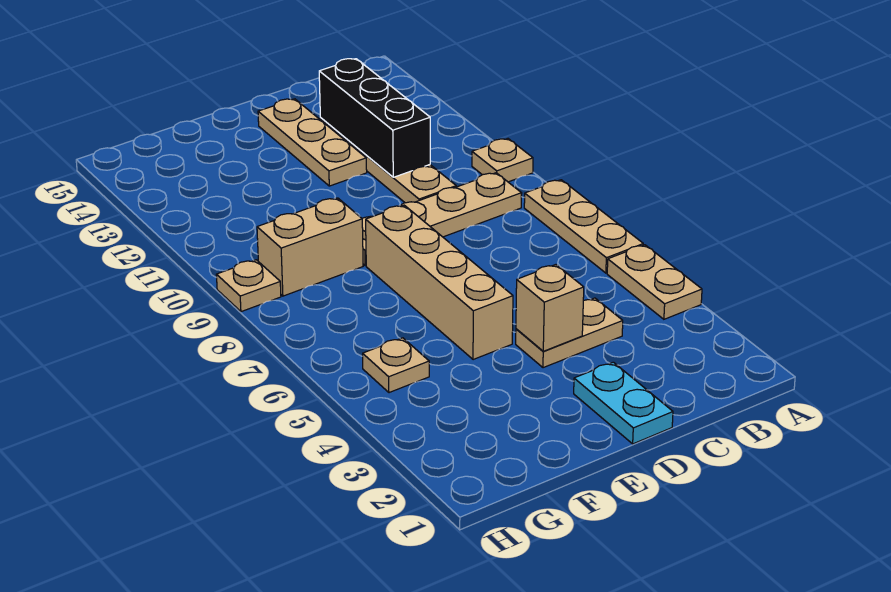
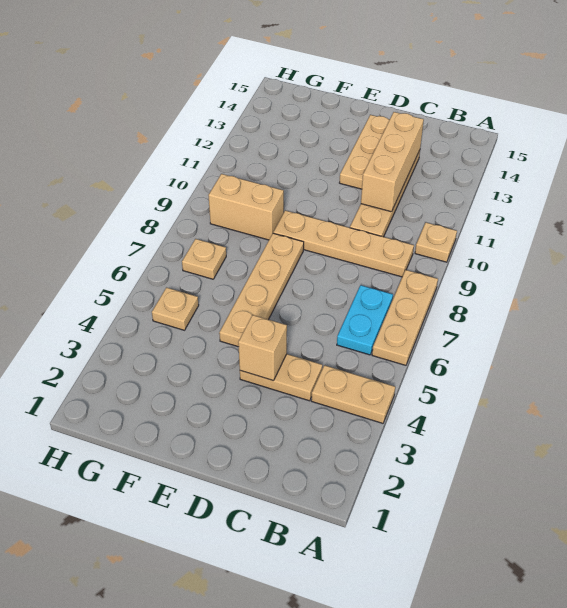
tan plate A4:A5 level 1 -> tan plate A4:B4 level 1
black brick C11:C13 level 2 -> tan brick C11:C13 level 2
cyan plate D1:D2 level 1 -> cyan plate B6:B7 level 1
tan brick E5:E8 level 1 -> tan plate E5:E8 level 1
tan plate H9 level 1 -> tan plate G7 level 1

